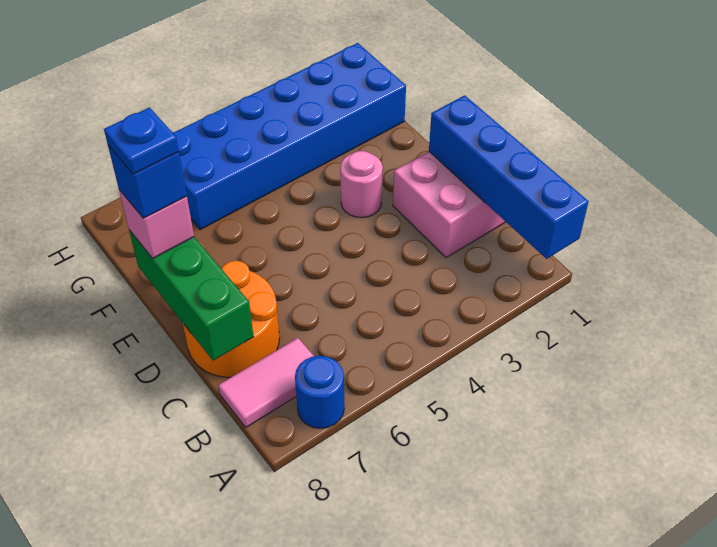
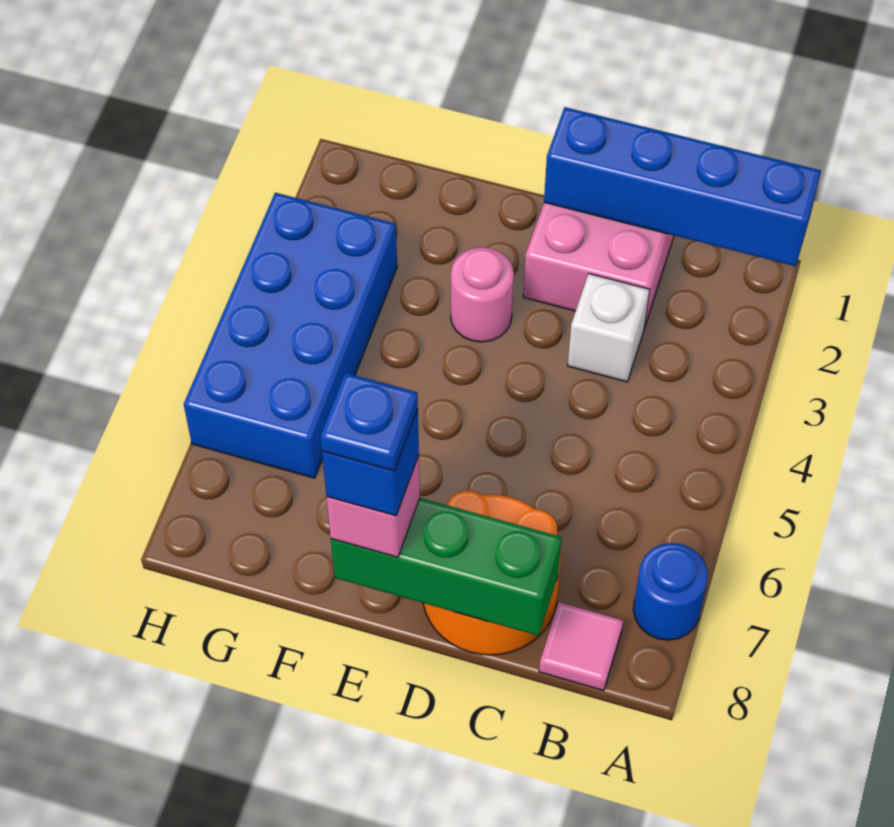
pink tile B7:B8 level 1 -> pink tile B8 level 1
none -> white brick C3 level 1
blue brick G1:H6 level 1 -> blue brick G3:H6 level 1

